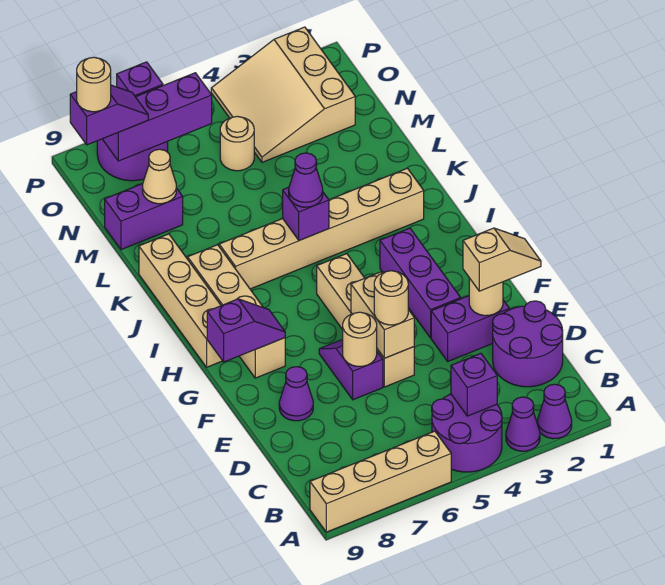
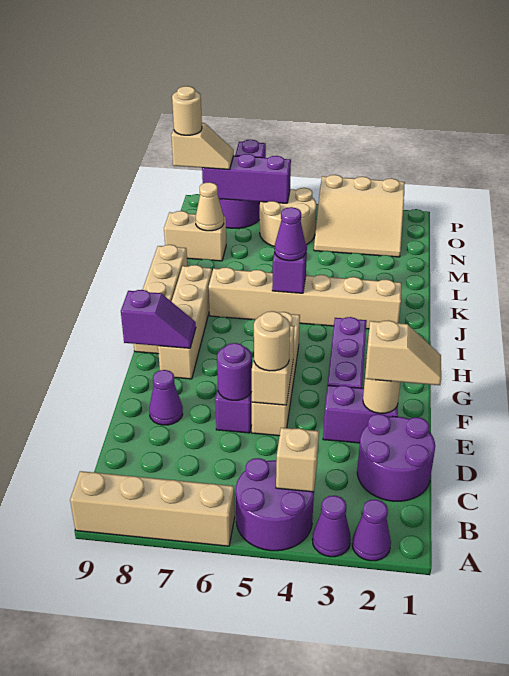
purple brick B4 level 2 -> tan brick B4 level 2
tan round brick E6 level 2 -> purple round brick E6 level 2
purple brick M8:M9 level 1 -> tan brick M8:M9 level 1
tan slope N2:P4 level 1 top 2 -> tan slope N2:P4 level 1 top P
tan round brick N5 level 1 -> tan round brick N5:O6 level 1
purple slope O8:O9 level 3 top 9 -> tan slope O8:O9 level 3 top 9

